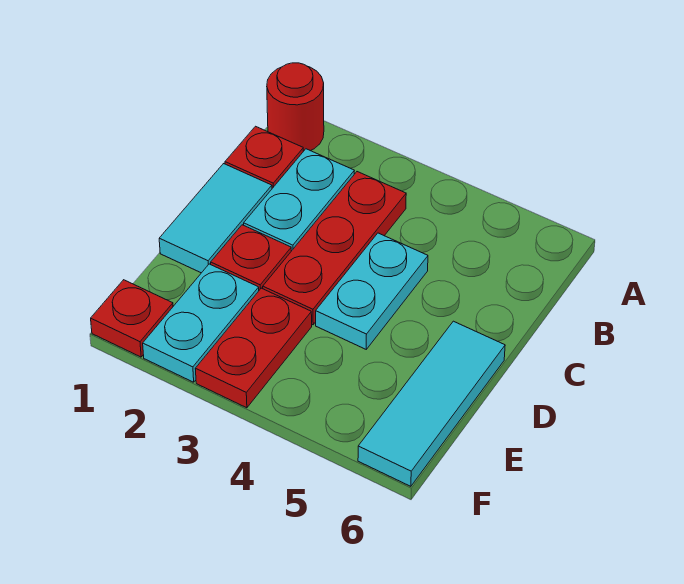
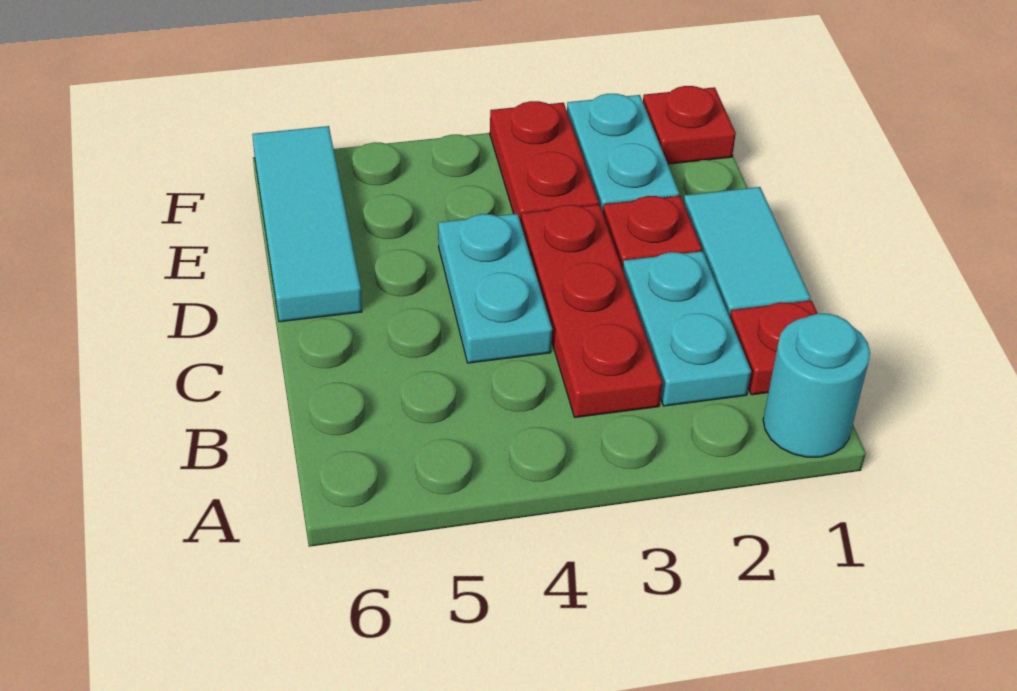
red round brick A1 level 1 -> cyan round brick A1 level 1

